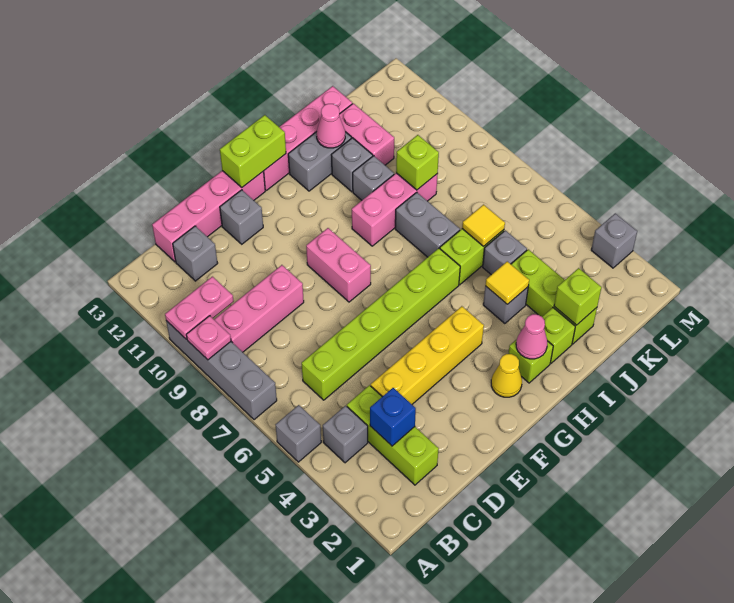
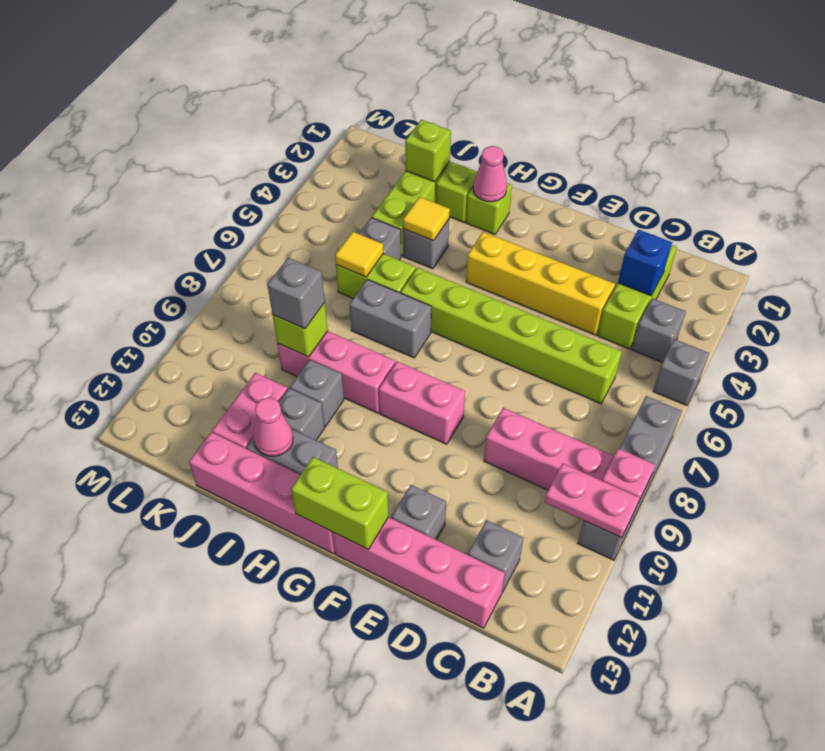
pink brick F8:F9 level 1 -> pink brick F9:G9 level 1
yellow cone G2 level 1 -> none
grey brick I7:I8 level 1 -> grey brick H7:I7 level 1
grey brick M3 level 1 -> grey brick J9 level 3

